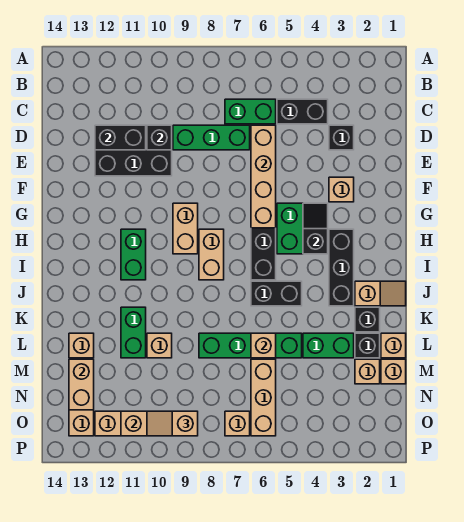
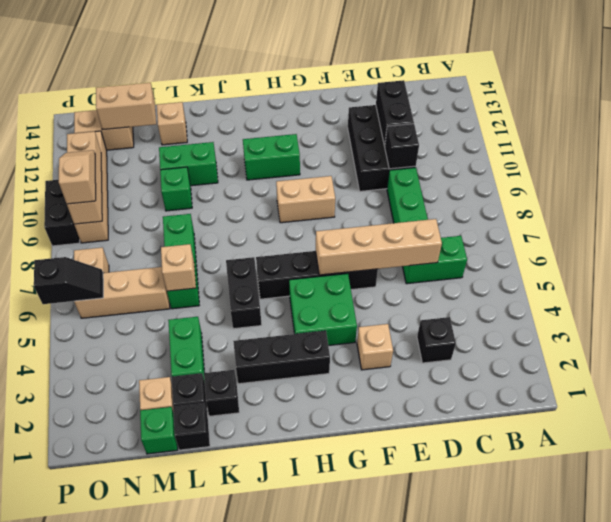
black brick C4:C5 level 1 -> black brick P9:P10 level 1
green brick C6:C7 level 1 -> green brick C6:D6 level 1
black slope G4:H4 level 2 top H -> black slope O6:P6 level 2 top P
tan brick H8:I8 level 1 -> none
tan slope J1:J2 level 1 top 2 -> none
tan brick L1 level 1 -> black brick L1 level 1
green brick L5:L8 level 1 -> green brick L6:L8 level 1
tan brick L10 level 1 -> green brick L10 level 1
tan brick M1 level 1 -> green brick M1 level 1

